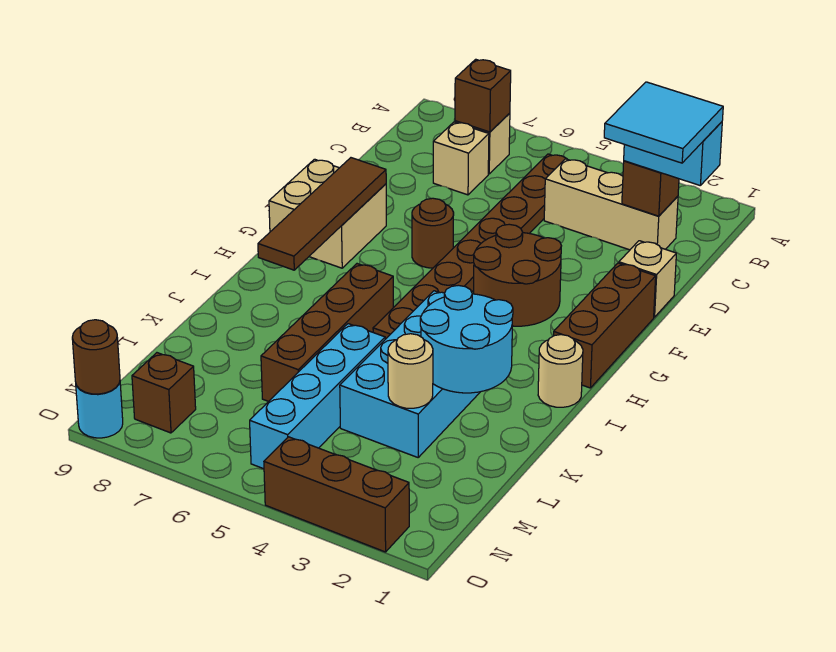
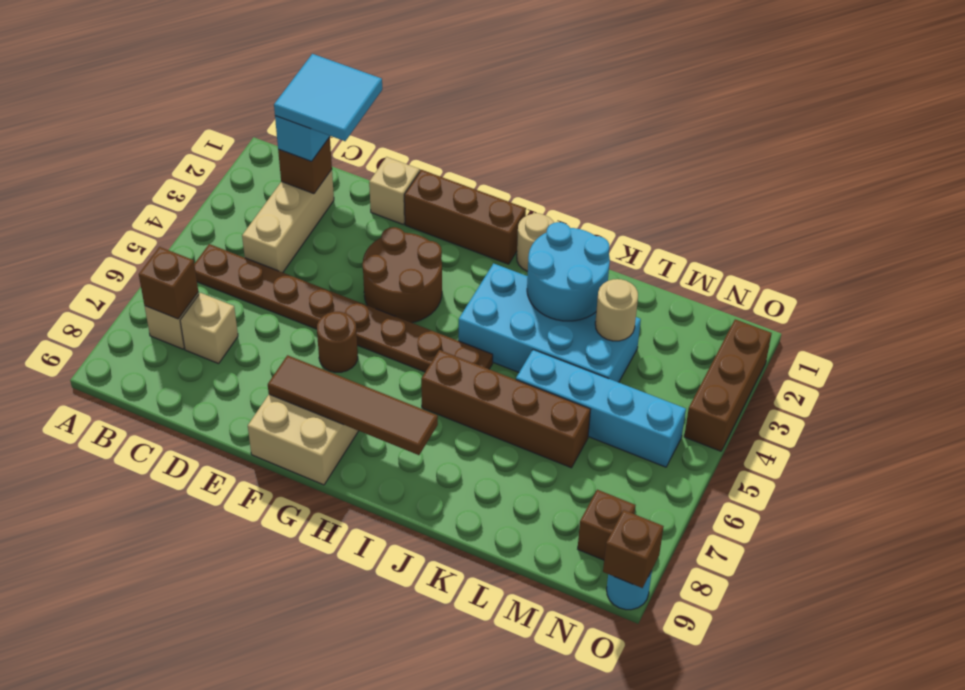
brown round brick O9 level 2 -> brown brick O9 level 2

